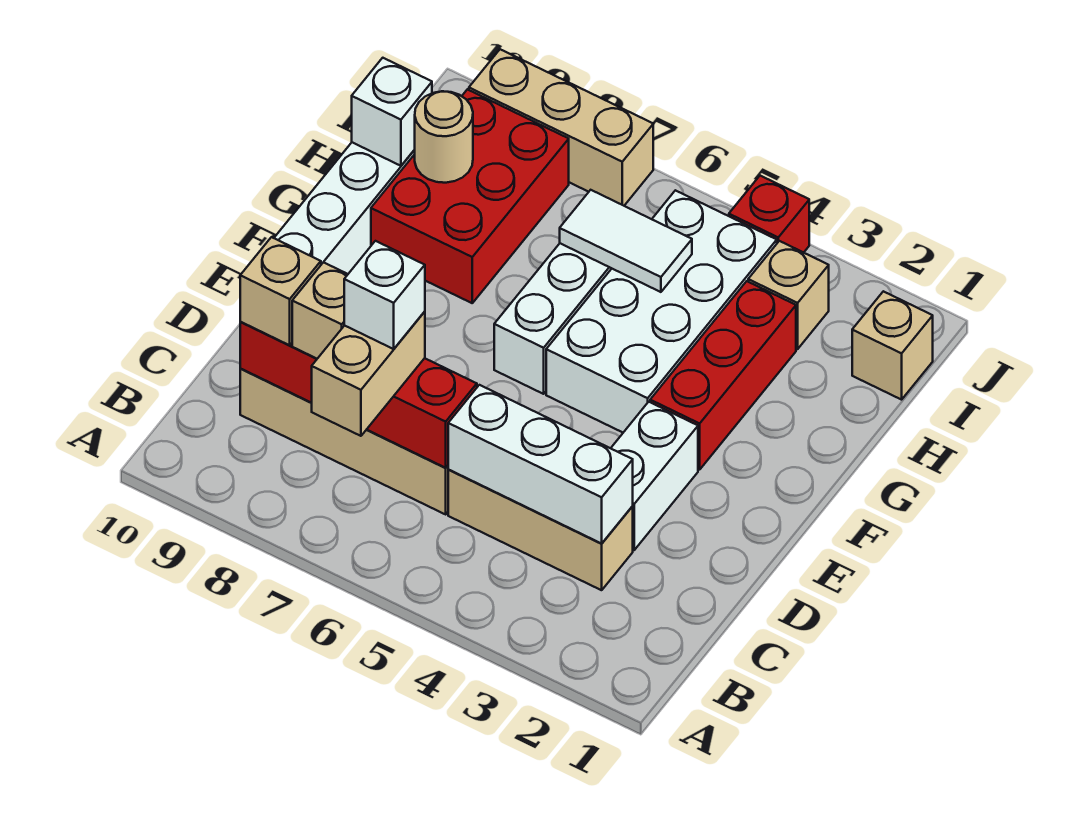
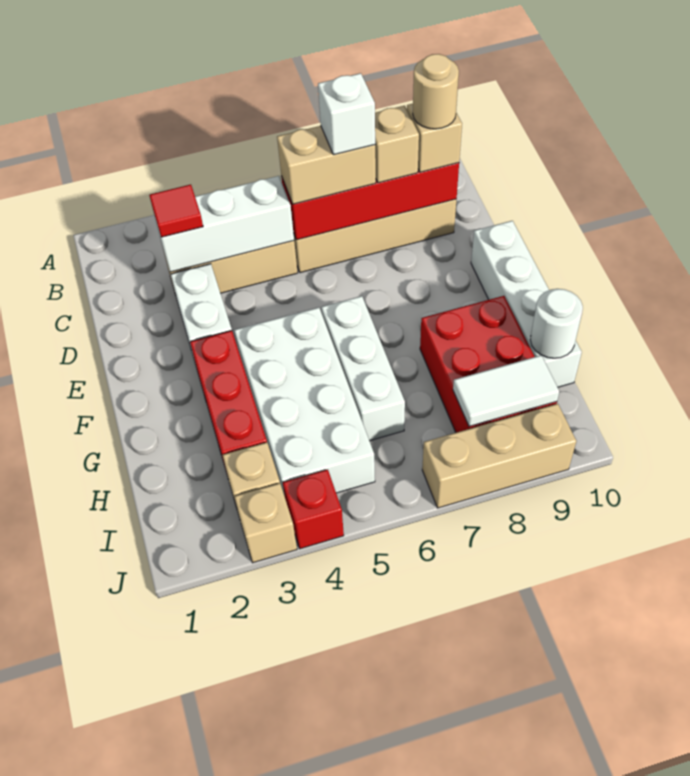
tan brick B7:C7 level 3 -> tan brick C6:C7 level 3
none -> red tile C3 level 3
white tile H5:H6 level 2 -> white tile I8:I9 level 2
tan round brick H9 level 2 -> tan round brick C9 level 4
white brick H10 level 2 -> white round brick H10 level 2
tan brick I1 level 1 -> tan brick J3 level 1

